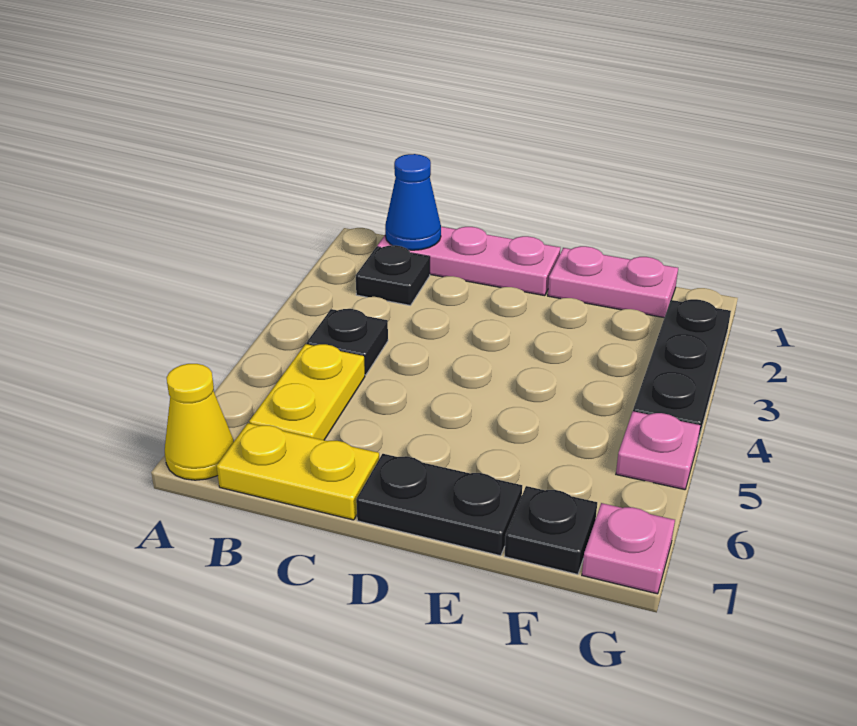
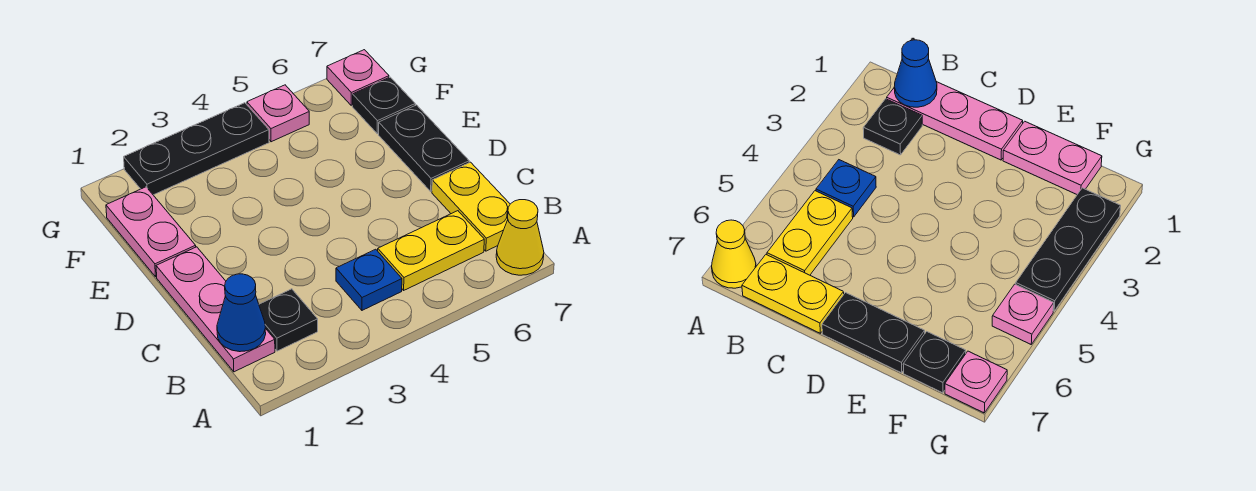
black plate B4 level 1 -> blue plate B4 level 1

